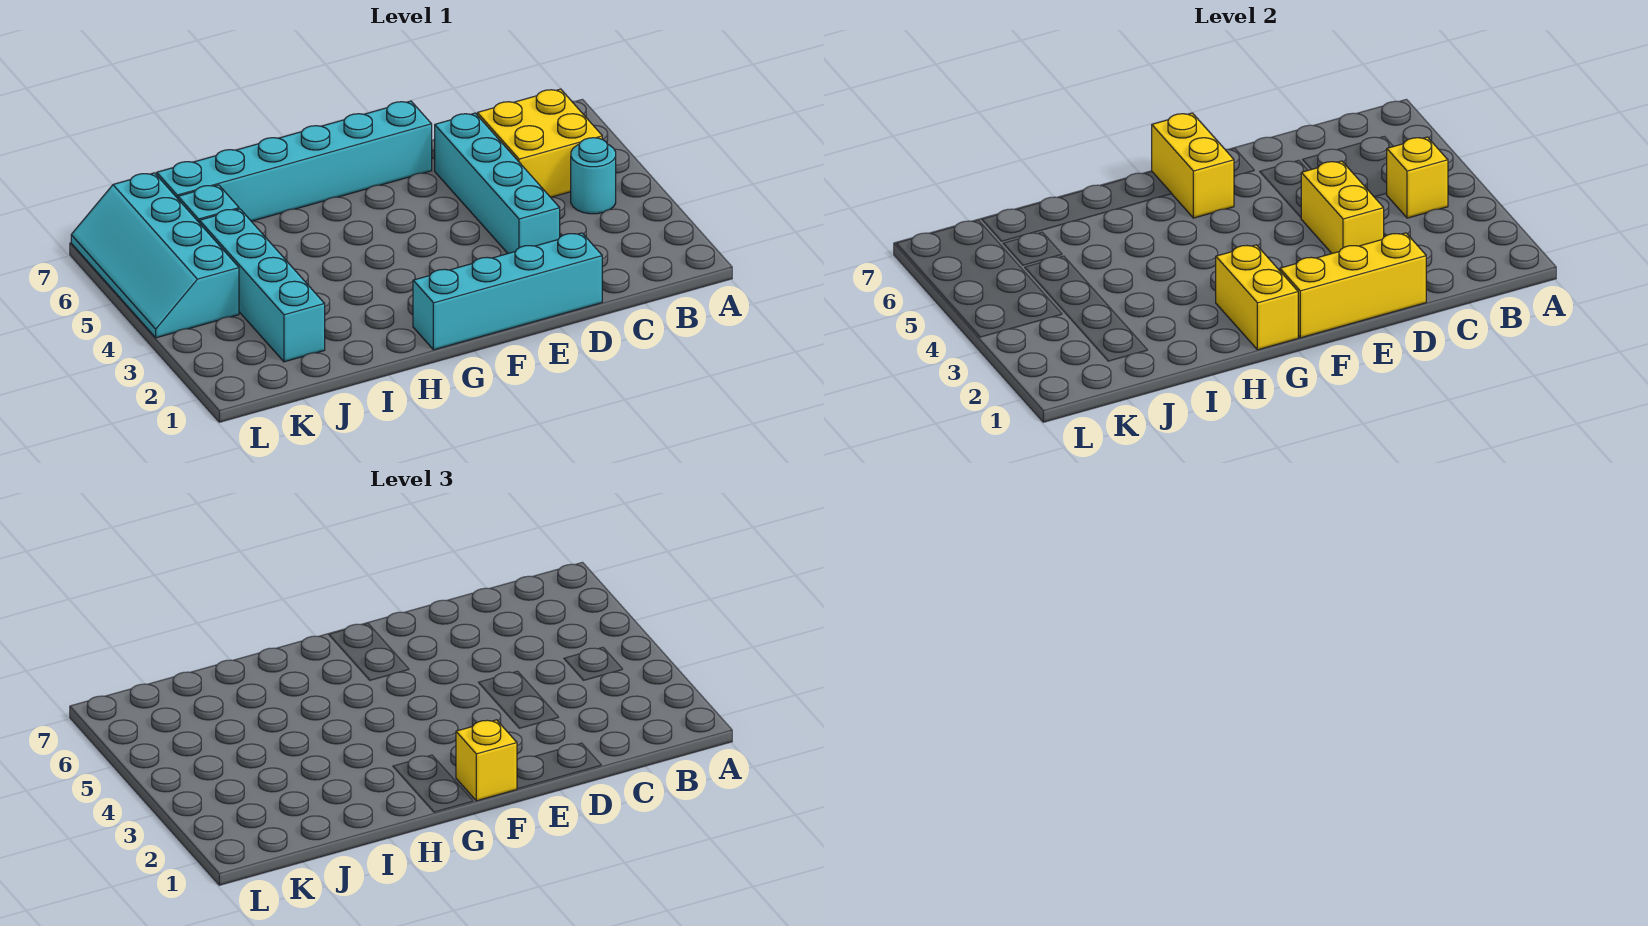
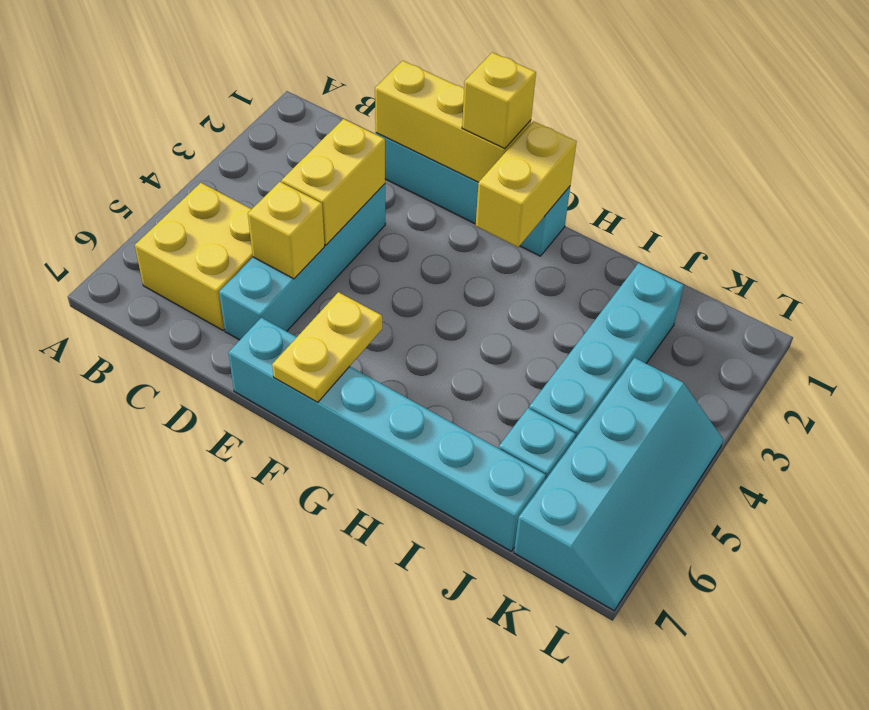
cyan round brick B4 level 1 -> none
yellow brick B4 level 2 -> yellow brick D5 level 2
yellow brick F6:F7 level 2 -> yellow plate F6:F7 level 2

